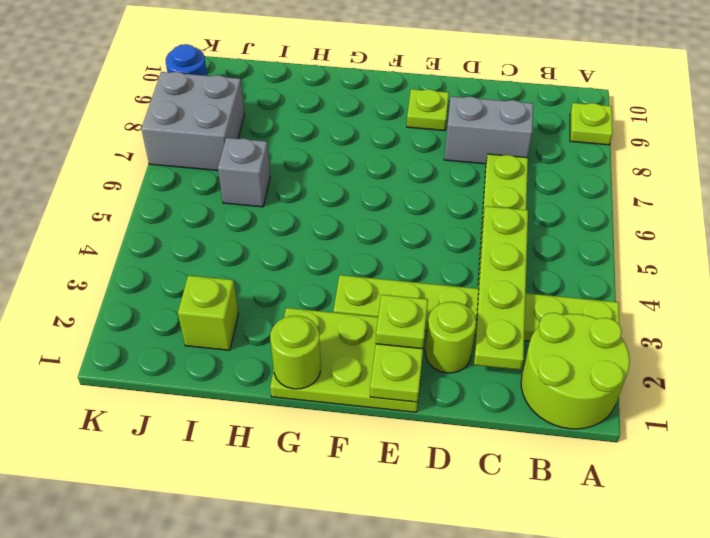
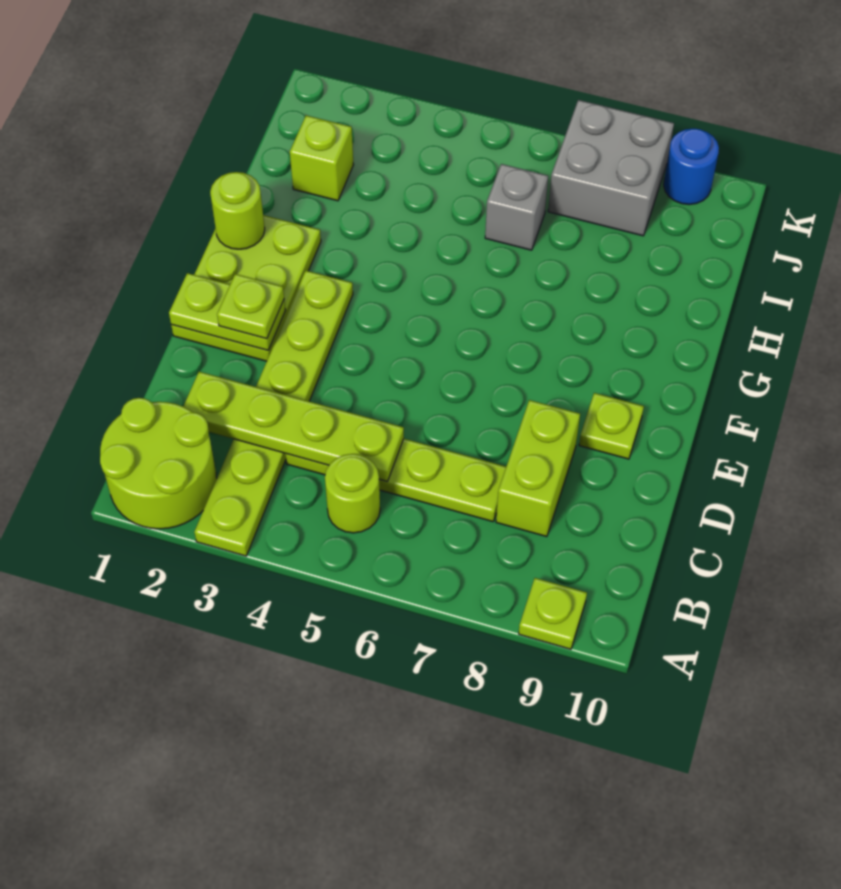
grey brick C8:D8 level 1 -> lime brick C8:D8 level 1
lime round brick D2 level 1 -> lime round brick B5 level 1

